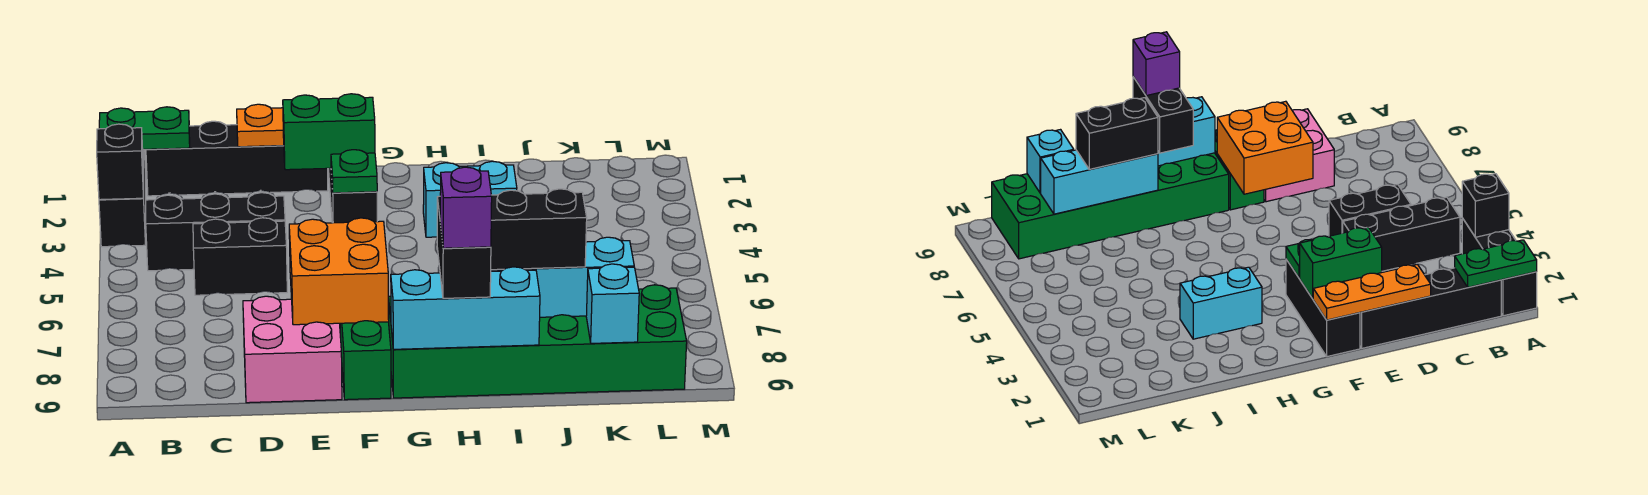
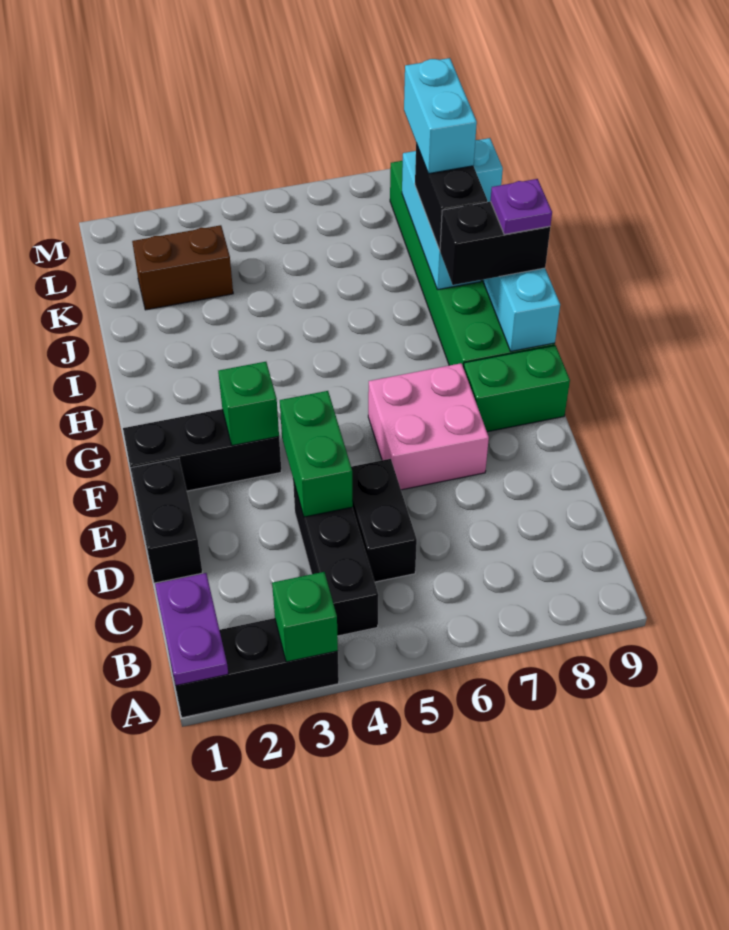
green plate A1:B1 level 2 -> purple plate A1:B1 level 2
black brick A3 level 2 -> green brick A3 level 2
black brick B1:E1 level 1 -> black brick D1:E1 level 1
orange plate D1:F1 level 2 -> none
pink brick D8:E9 level 1 -> pink brick E6:F7 level 1
green brick E2:F2 level 2 -> green brick D4:E4 level 2
orange brick E7:F8 level 2 -> none
green plate F3 level 2 -> green brick F3 level 2
cyan brick H3:I3 level 1 -> cyan brick J8:K8 level 4
purple brick H9 level 4 -> purple plate H9 level 4
none -> brown brick K2:K3 level 1

